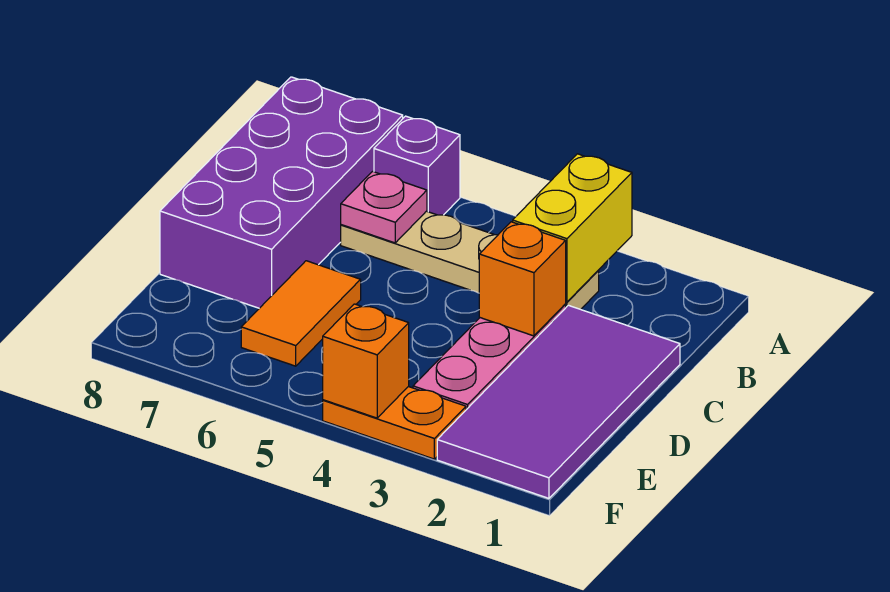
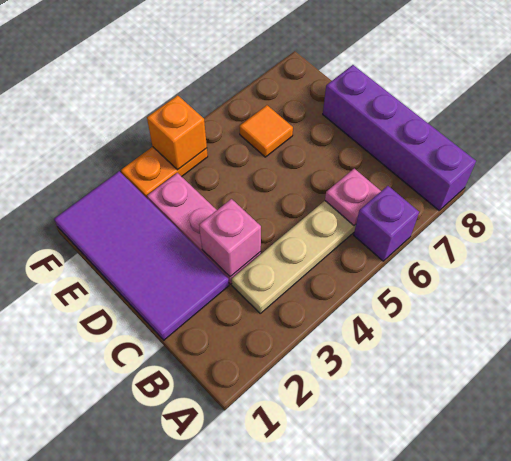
yellow brick A3:B3 level 2 -> none
purple brick A7:D8 level 1 -> purple brick A8:D8 level 1
orange brick C3 level 2 -> pink brick C3 level 2
orange tile D6:E6 level 1 -> orange tile E6 level 1

